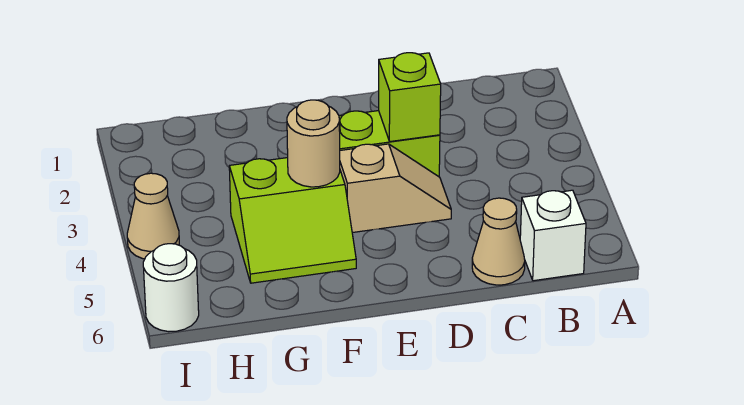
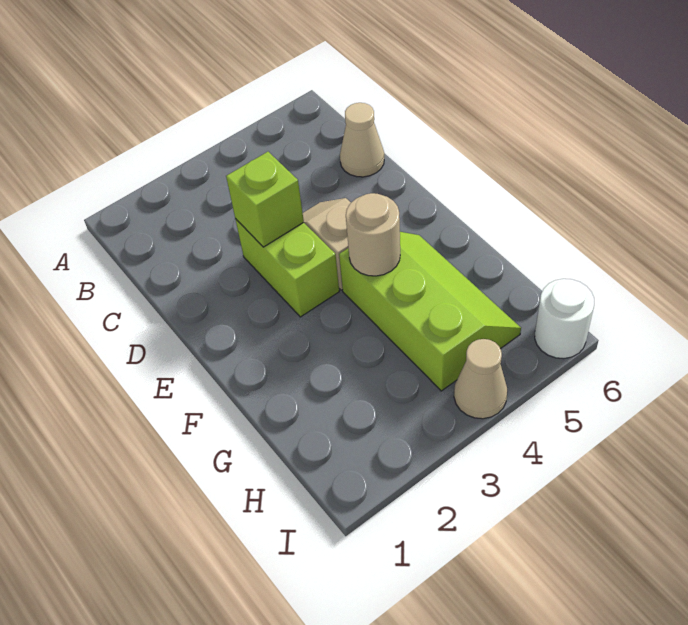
white brick B6 level 1 -> none
lime slope F4:G5 level 1 top 4 -> lime slope F4:H5 level 1 top 4

